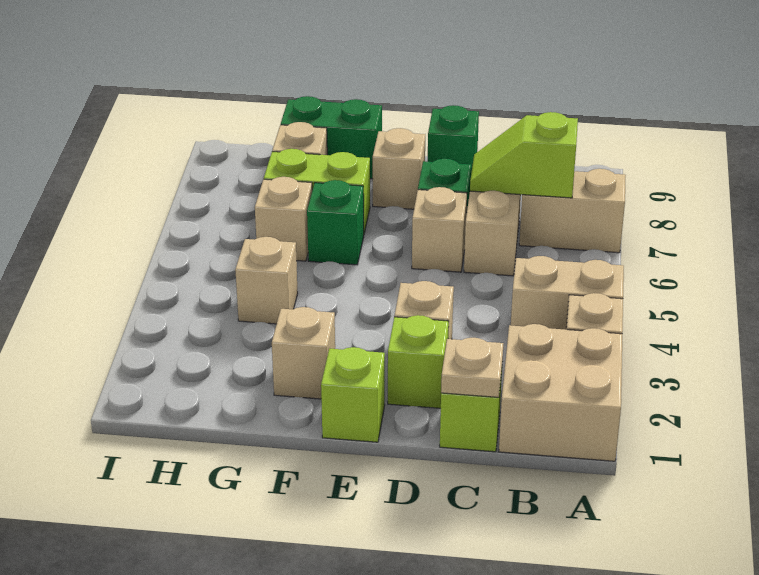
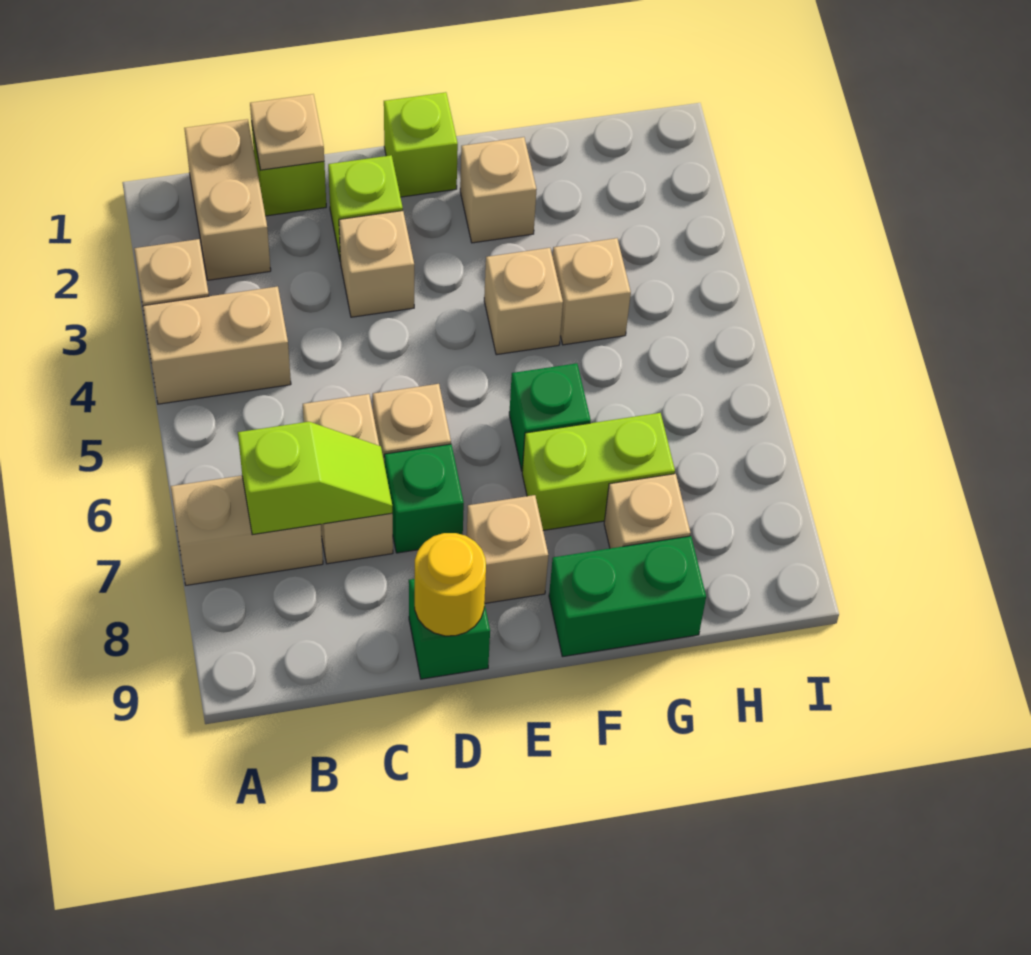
tan brick A1:B2 level 1 -> tan brick B1:B2 level 1
none -> yellow round brick D9 level 2
tan brick G6 level 1 -> tan brick F4 level 1

